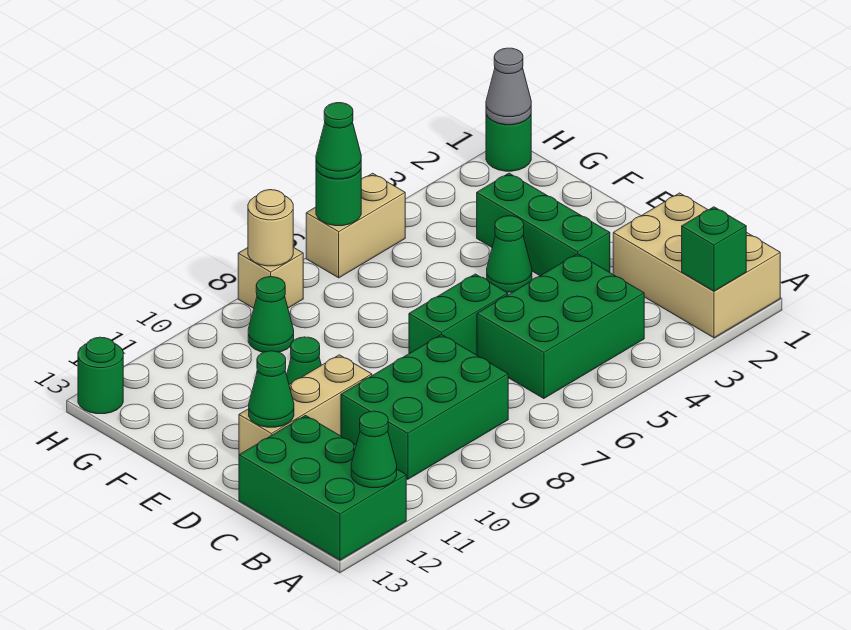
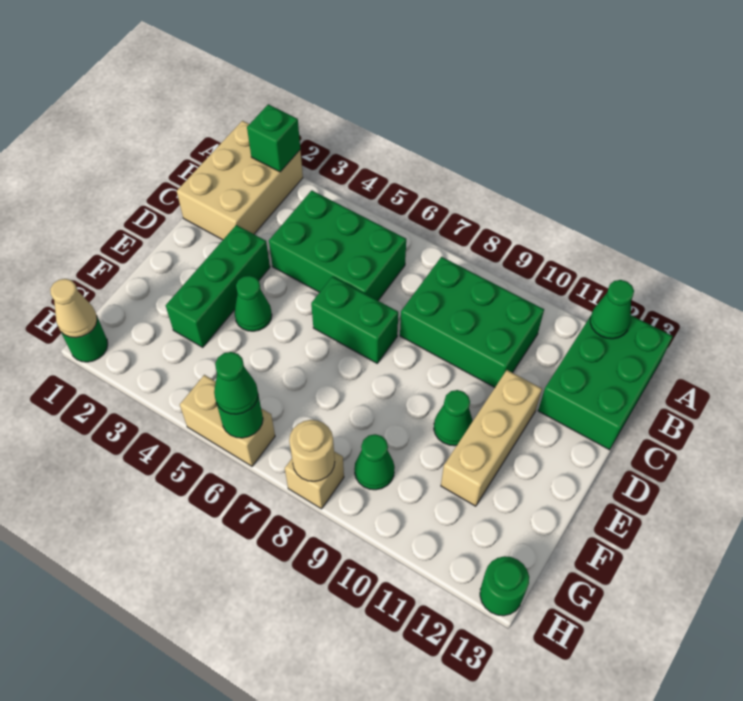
tan brick D10:D12 level 1 -> tan brick D11:F11 level 1
green cone D12 level 2 -> none
grey cone H1 level 2 -> tan cone H1 level 2

